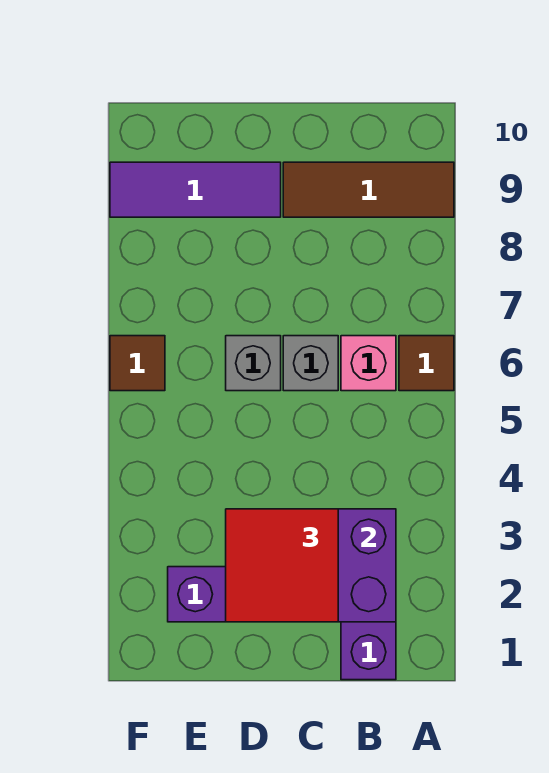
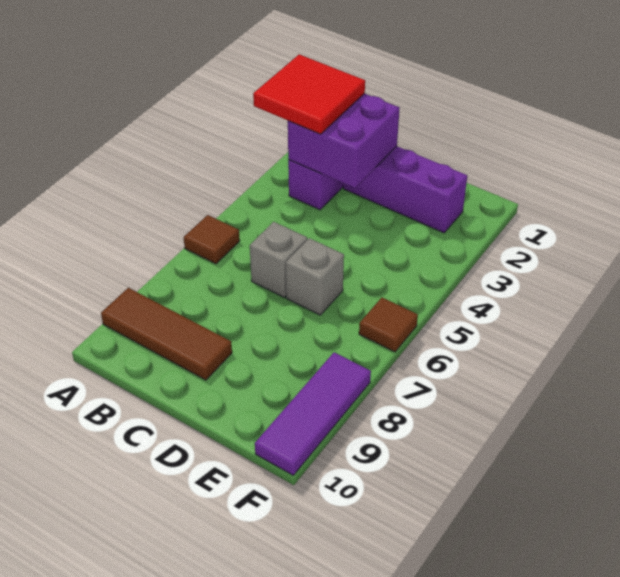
pink brick B6 level 1 -> none
red tile C2:D3 level 3 -> red tile A2:B3 level 3
purple tile D9:F9 level 1 -> purple tile F8:F10 level 1

